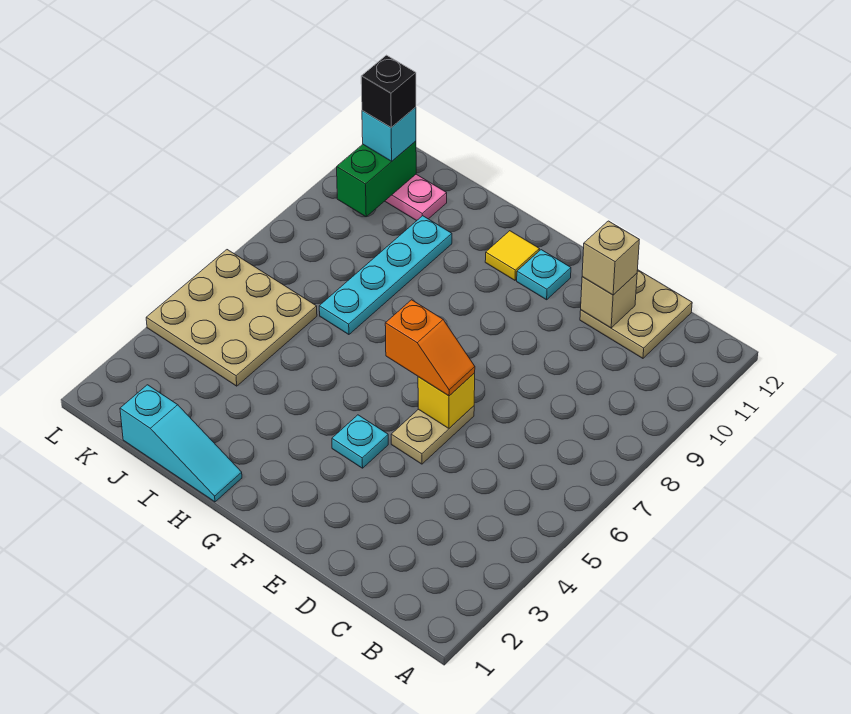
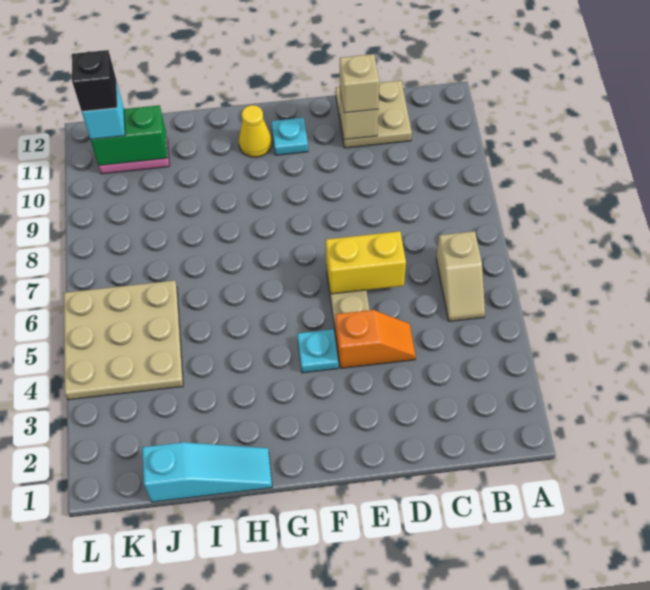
none -> tan slope B5:B6 level 1 top 6
yellow brick E6 level 2 -> yellow brick D6:E6 level 2
orange slope E6:F6 level 3 top F -> orange slope D4:E4 level 1 top E
yellow tile G11 level 1 -> yellow cone G11 level 1
cyan plate I7:I10 level 1 -> none
green brick K10:K11 level 2 -> green brick J11:K11 level 2

